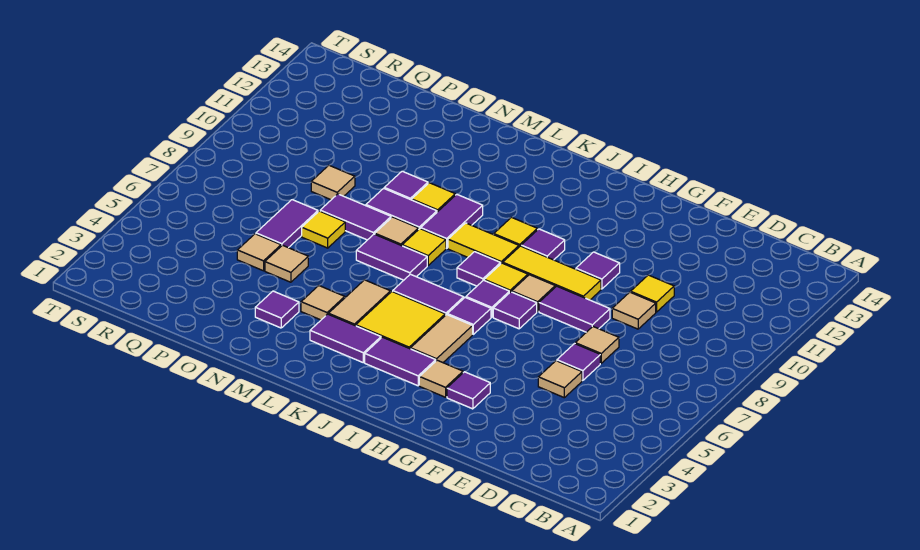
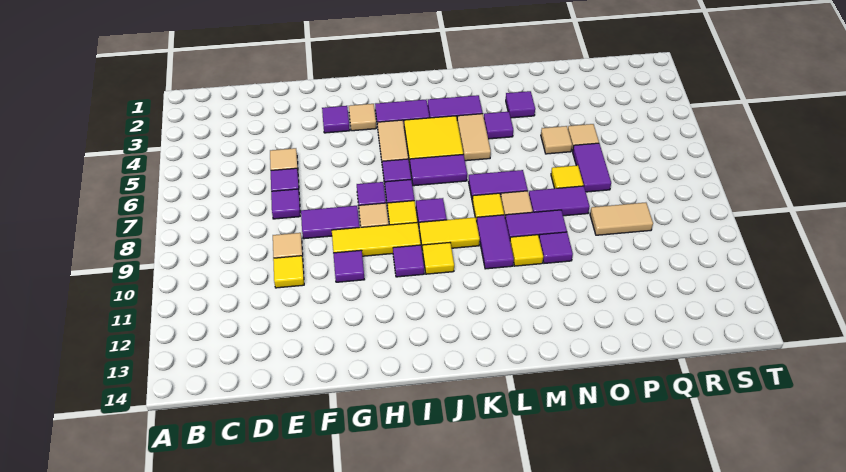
tan tile E7 level 1 -> purple tile E7 level 1
tan tile M4 level 1 -> purple tile M4 level 1
tan tile P9 level 1 -> tan tile P9:Q9 level 1

